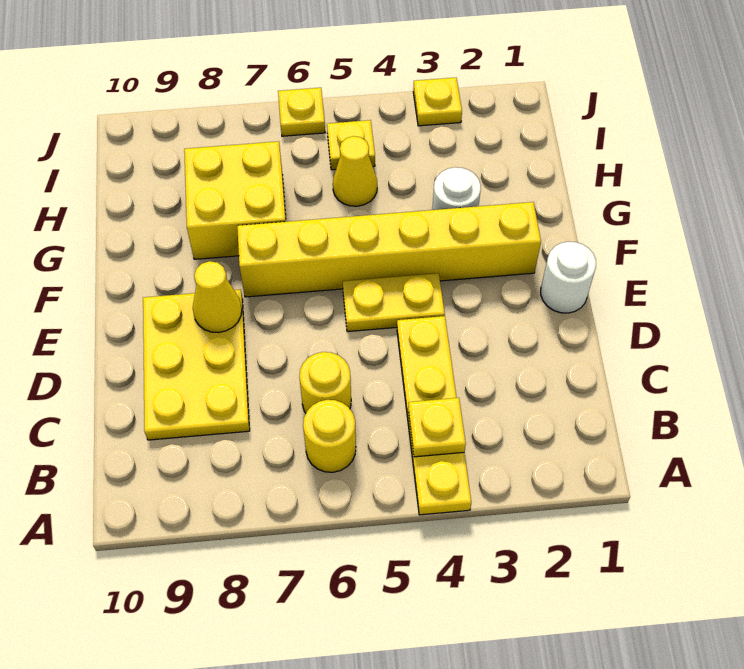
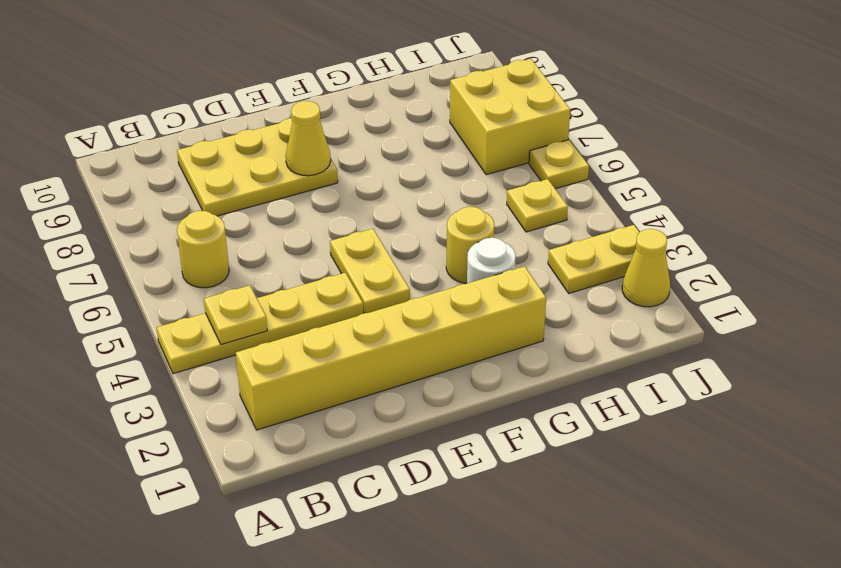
yellow round brick C6 level 1 -> yellow round brick G4 level 1
white round brick E1 level 1 -> none
yellow brick F2:F7 level 1 -> yellow brick B2:G2 level 1
yellow brick G7:H8 level 1 -> yellow brick I7:J8 level 1
yellow cone H5 level 1 -> yellow cone J2 level 1
yellow plate J3 level 1 -> yellow plate I3:J3 level 1

